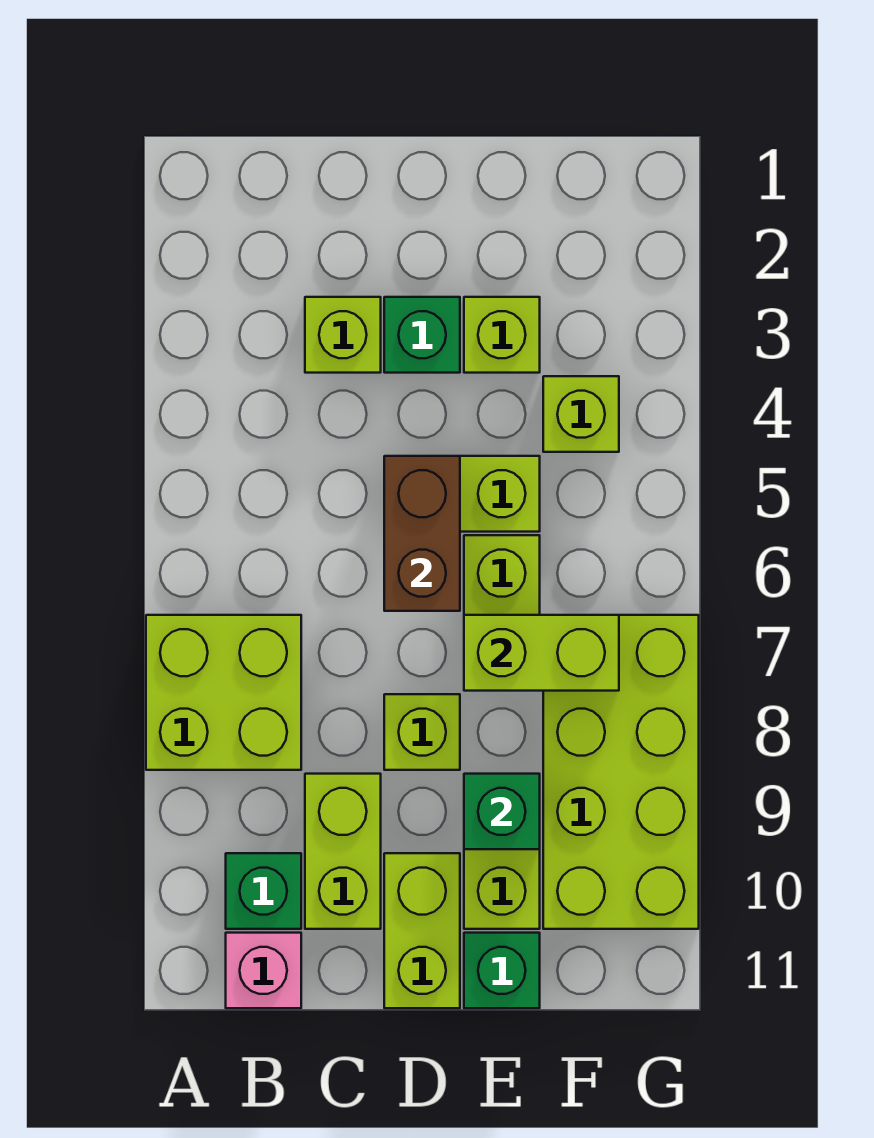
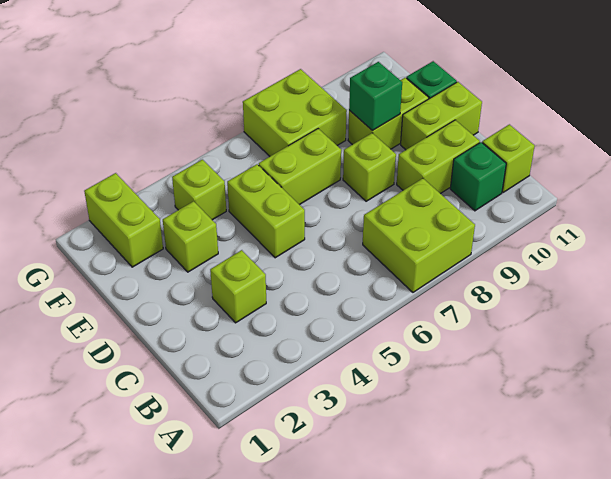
pink brick B11 level 1 -> lime brick B11 level 1
green brick D3 level 1 -> none
brown brick D5:D6 level 2 -> none
lime brick E7:F7 level 2 -> lime brick F2:G2 level 1
lime brick F7:G10 level 1 -> lime brick F7:G8 level 1

